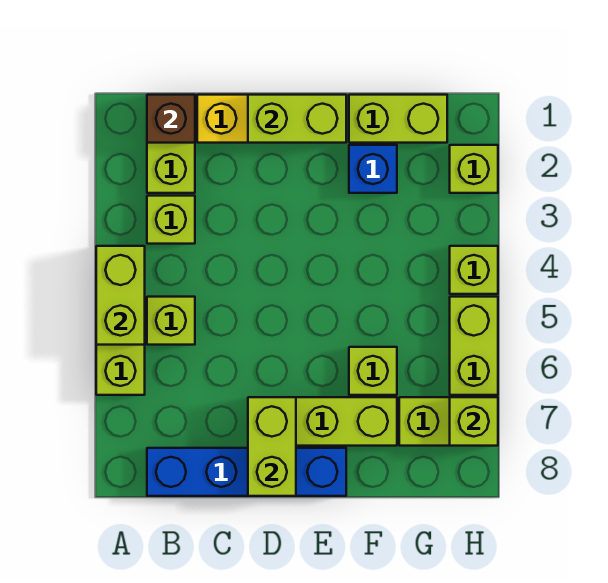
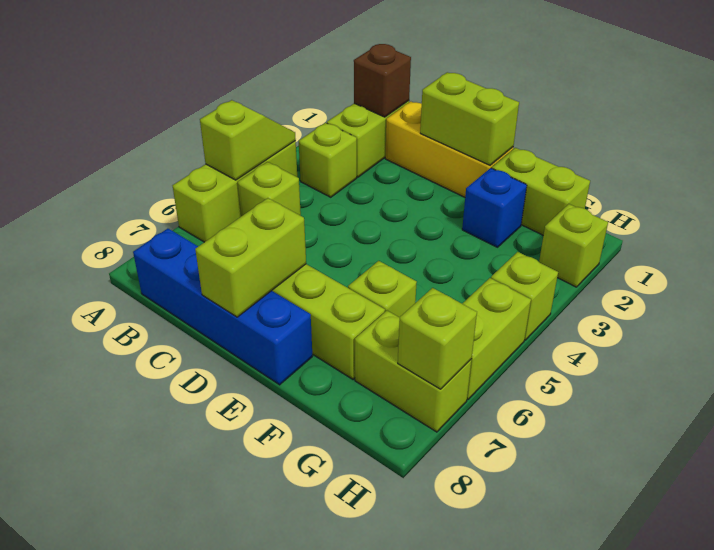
lime brick A4:A5 level 2 -> lime slope A4:A5 level 2 top 5

